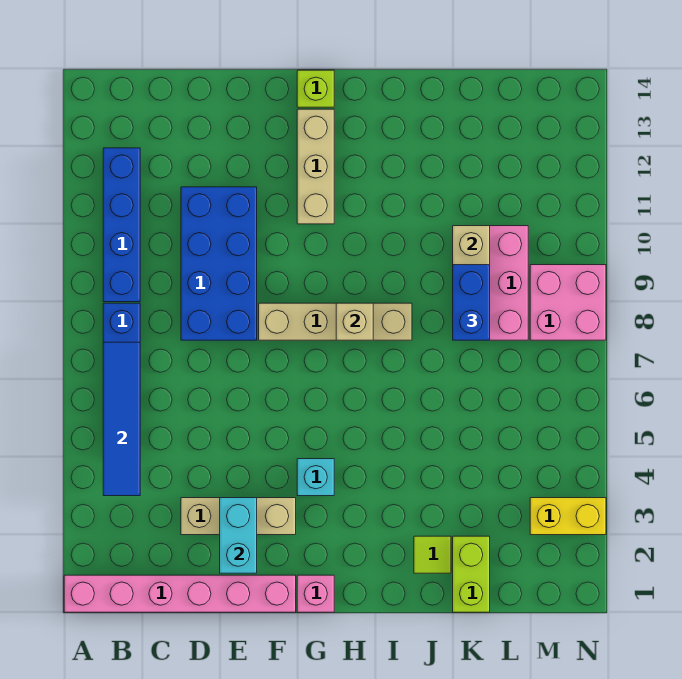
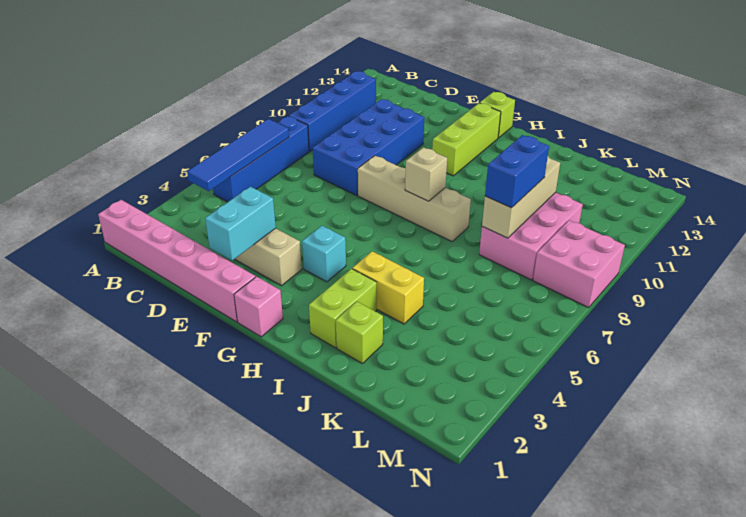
tan brick G11:G13 level 1 -> lime brick G11:G13 level 1
lime tile J2 level 1 -> lime brick J2 level 1
lime brick K1:K2 level 1 -> lime brick I2:I3 level 1
yellow brick M3:N3 level 1 -> yellow brick I4:J4 level 1

